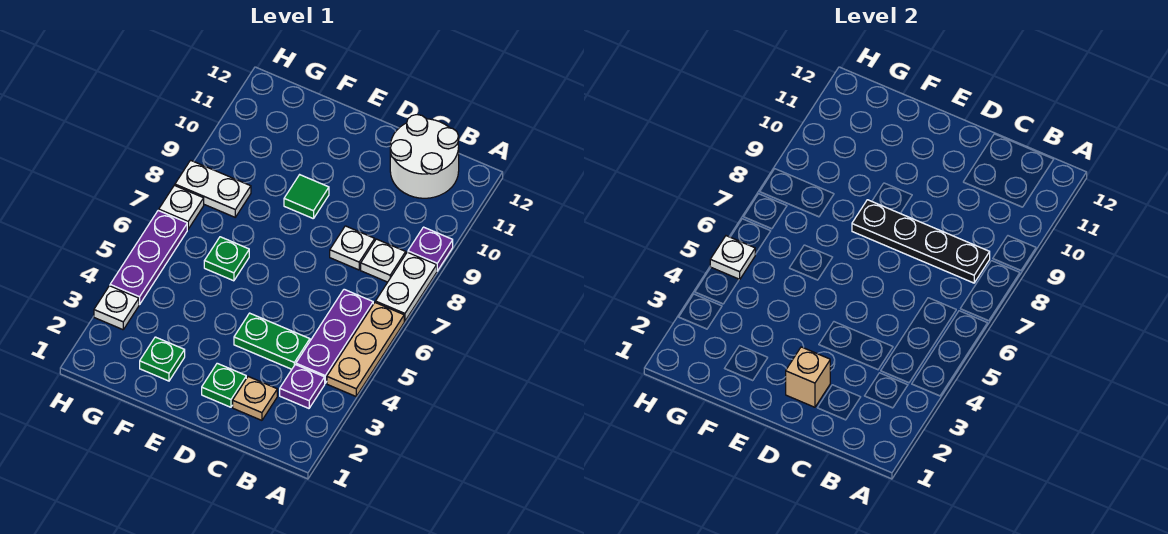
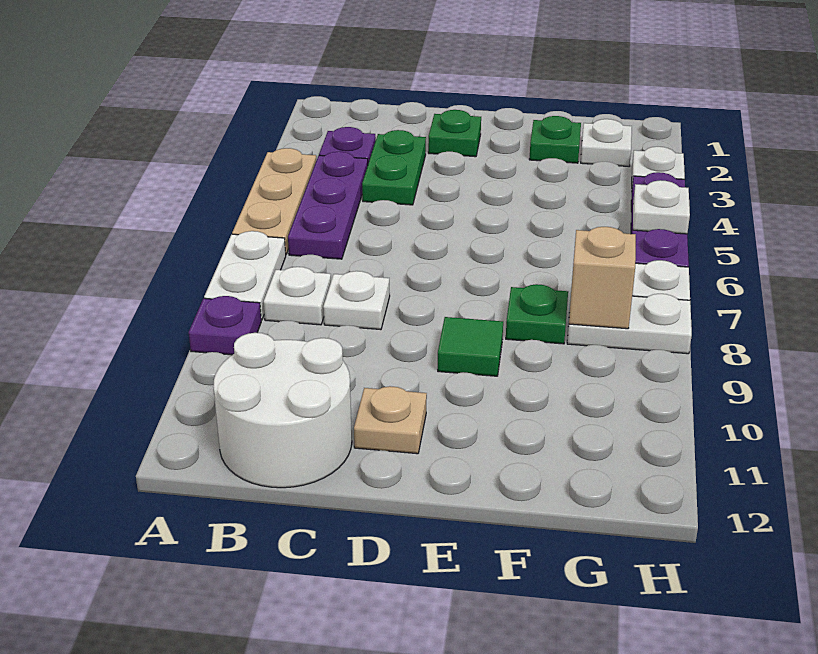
black plate B8:E8 level 2 -> none
tan plate C2 level 1 -> tan plate D11 level 1
green plate C4:D4 level 1 -> green plate C3:C4 level 1
tan brick D2 level 2 -> tan brick G8 level 2
green plate F6 level 1 -> green plate F8 level 1
none -> white plate G2 level 1

